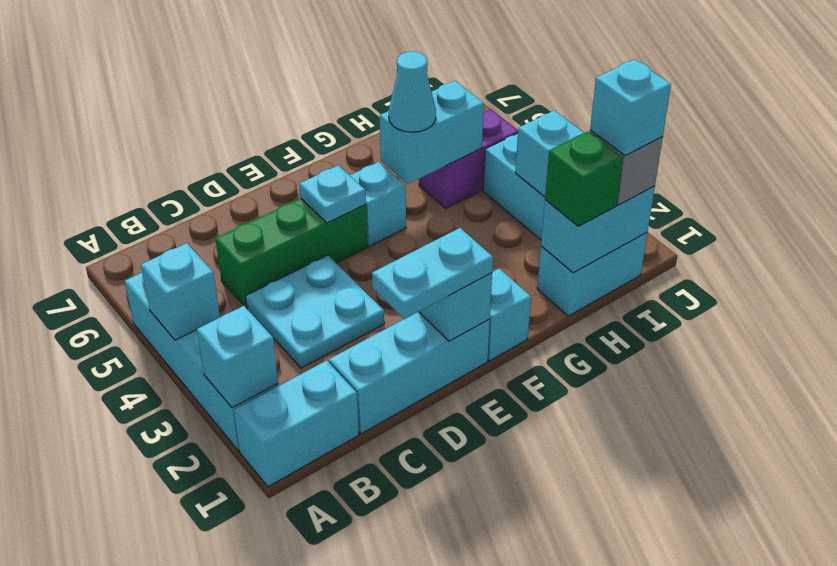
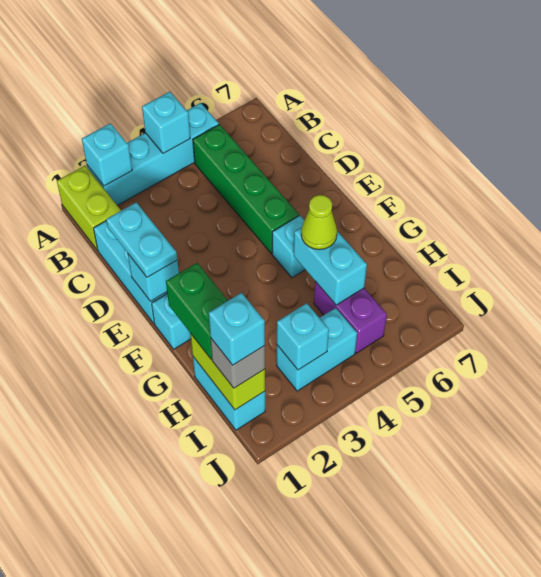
cyan brick A1:B1 level 1 -> lime brick A1:B1 level 1
cyan plate C3:D4 level 1 -> none
green brick C5:E5 level 1 -> green brick B5:E5 level 1
cyan plate E5 level 2 -> none
cyan cone G5 level 3 -> lime cone G5 level 3
cyan brick H1:I1 level 2 -> lime brick H1:I1 level 2
green brick H1 level 3 -> green brick G1:H1 level 3

